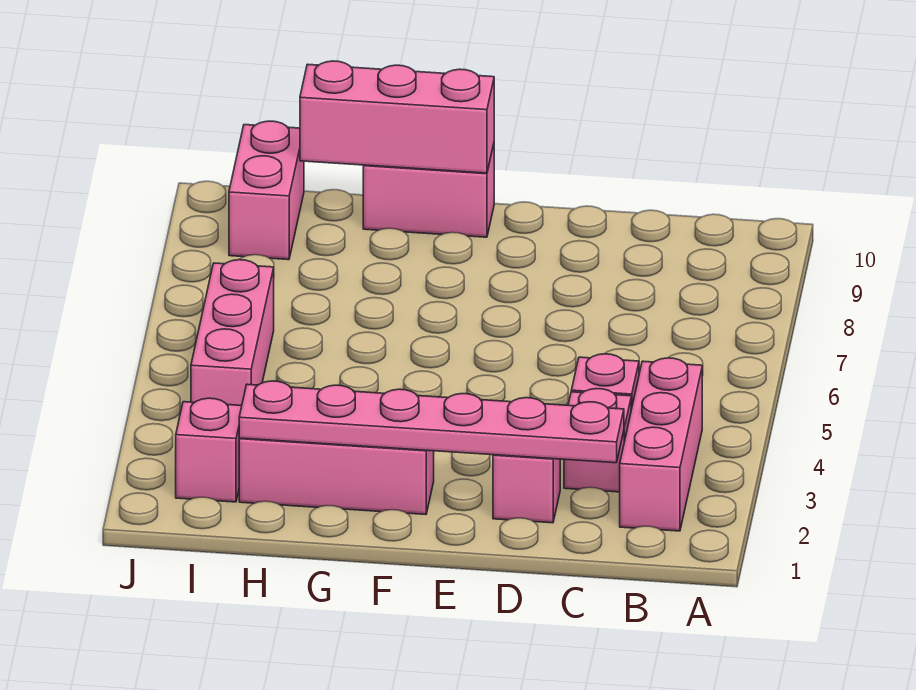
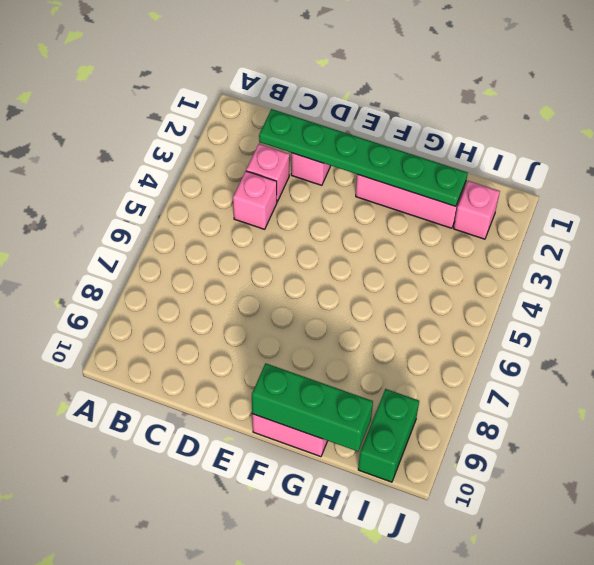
pink brick B2:B4 level 1 -> none
pink plate C2:H2 level 2 -> green plate C2:H2 level 2
pink brick F10:H10 level 2 -> green brick F10:H10 level 2
pink brick I4:I6 level 1 -> none
pink brick I9:I10 level 1 -> green brick I9:I10 level 1

